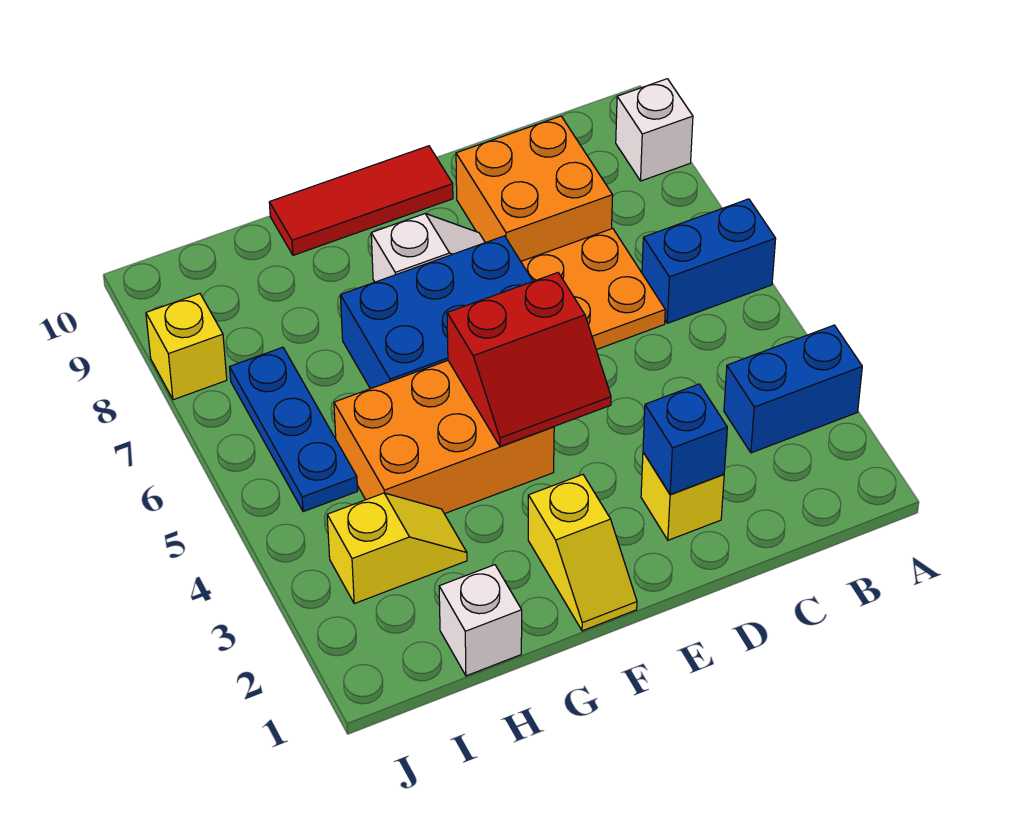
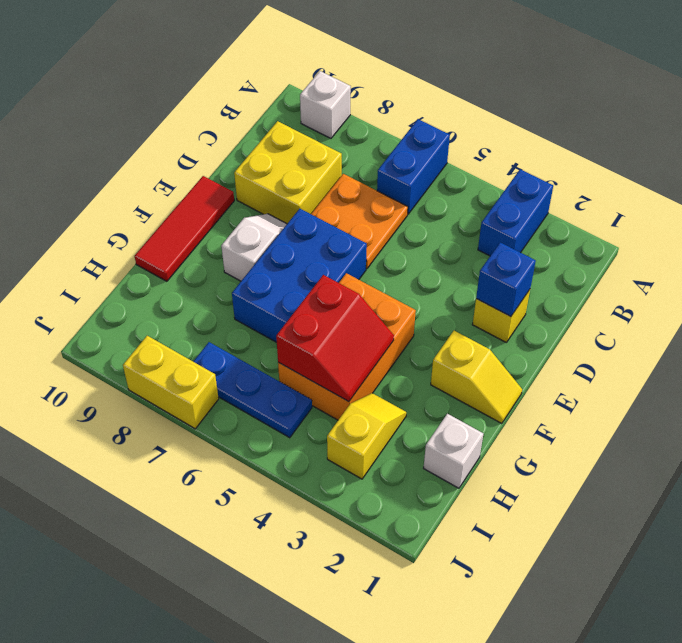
orange brick C8:D9 level 1 -> yellow brick C8:D9 level 1
red slope E4:F5 level 2 top 5 -> red slope G4:H5 level 2 top 5
yellow brick J8 level 1 -> yellow brick J7:J8 level 1

